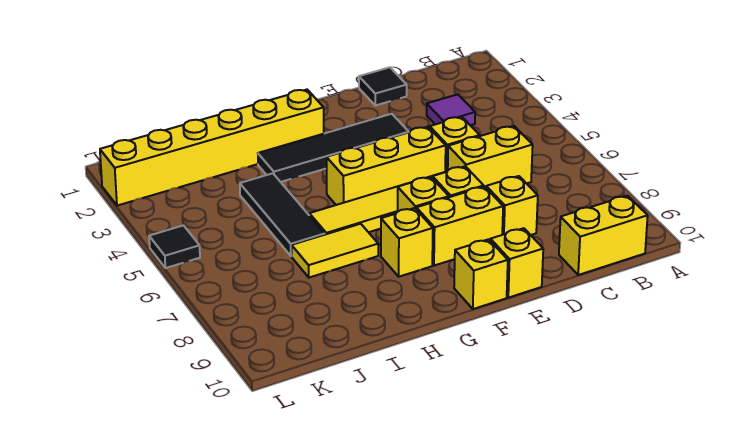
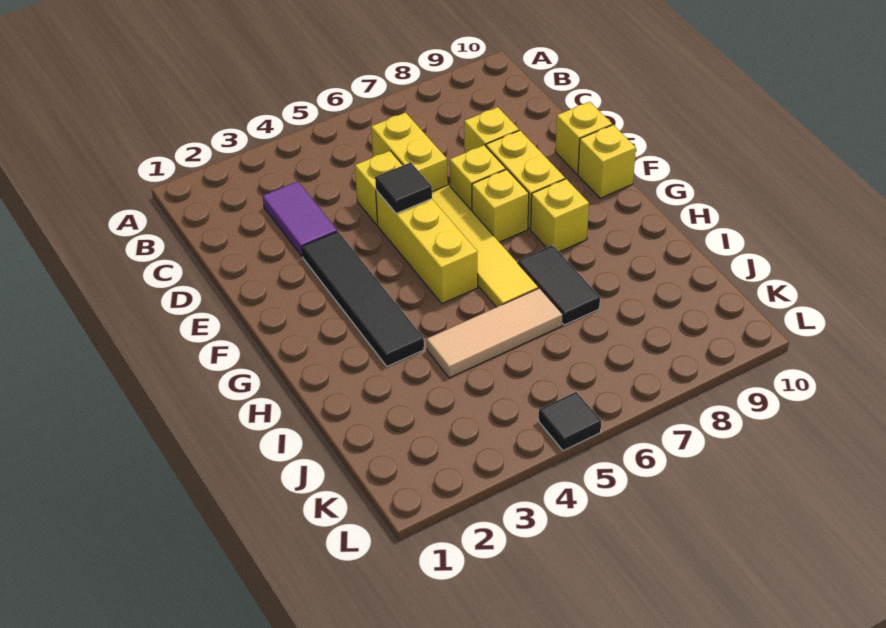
yellow brick B10:C10 level 1 -> none
purple tile C3 level 1 -> purple tile C3:D3 level 1
black tile D1 level 1 -> black tile E5 level 2
yellow brick G2:L2 level 1 -> none
yellow tile H7:I7 level 1 -> black tile H7:I7 level 1
black tile I4:I6 level 1 -> tan tile I4:I6 level 1

